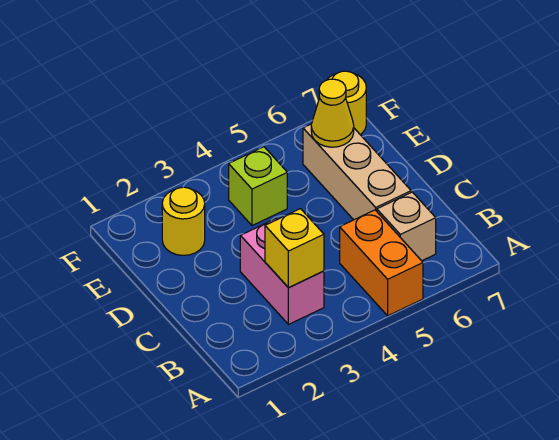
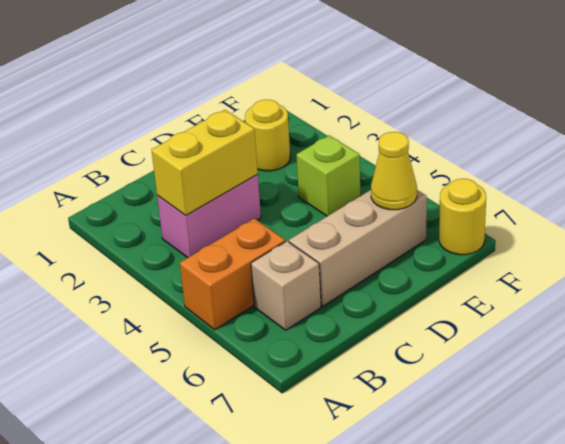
yellow brick B3 level 2 -> yellow brick B3:C3 level 2

